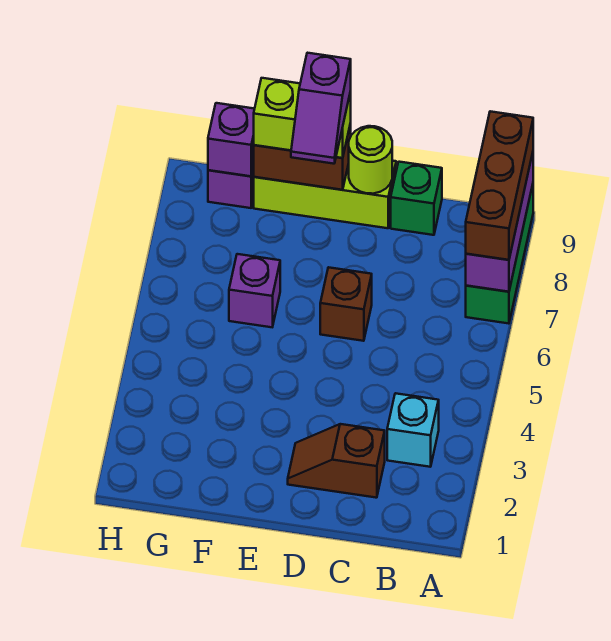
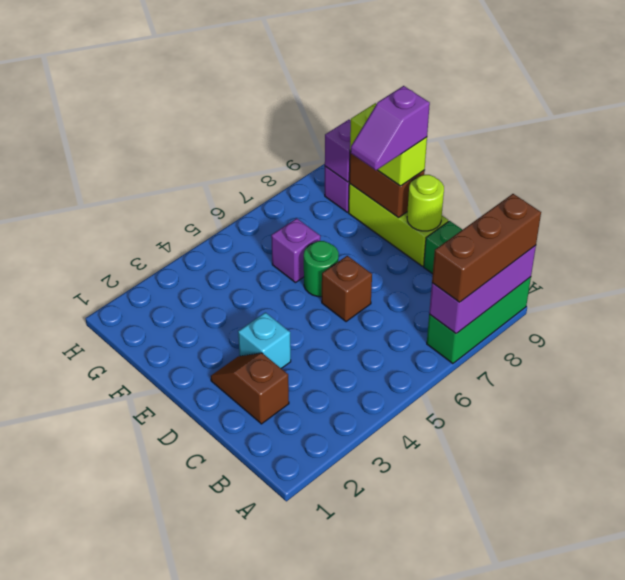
cyan brick B3 level 1 -> cyan brick D3 level 1
none -> green round brick E6 level 1

